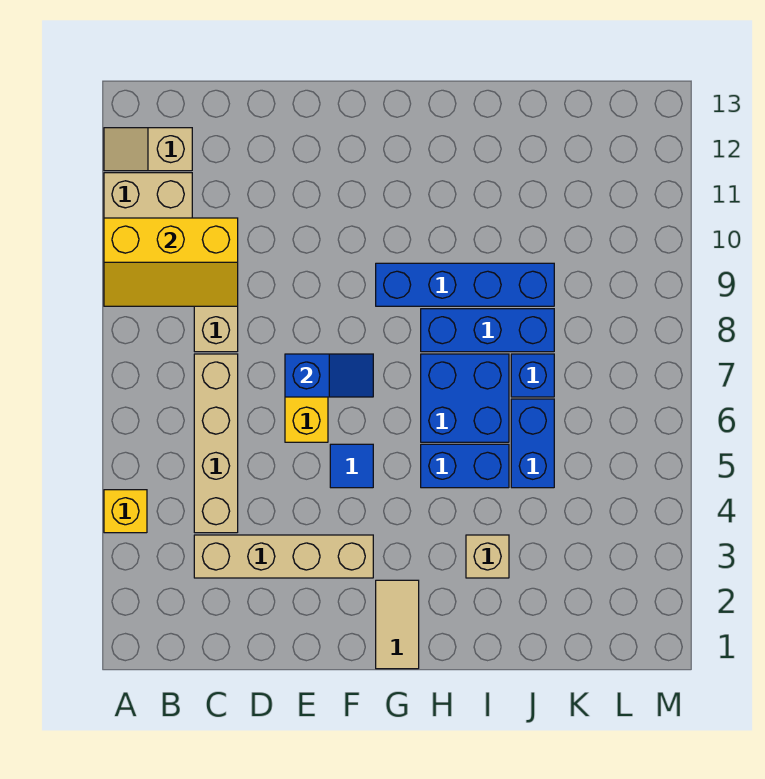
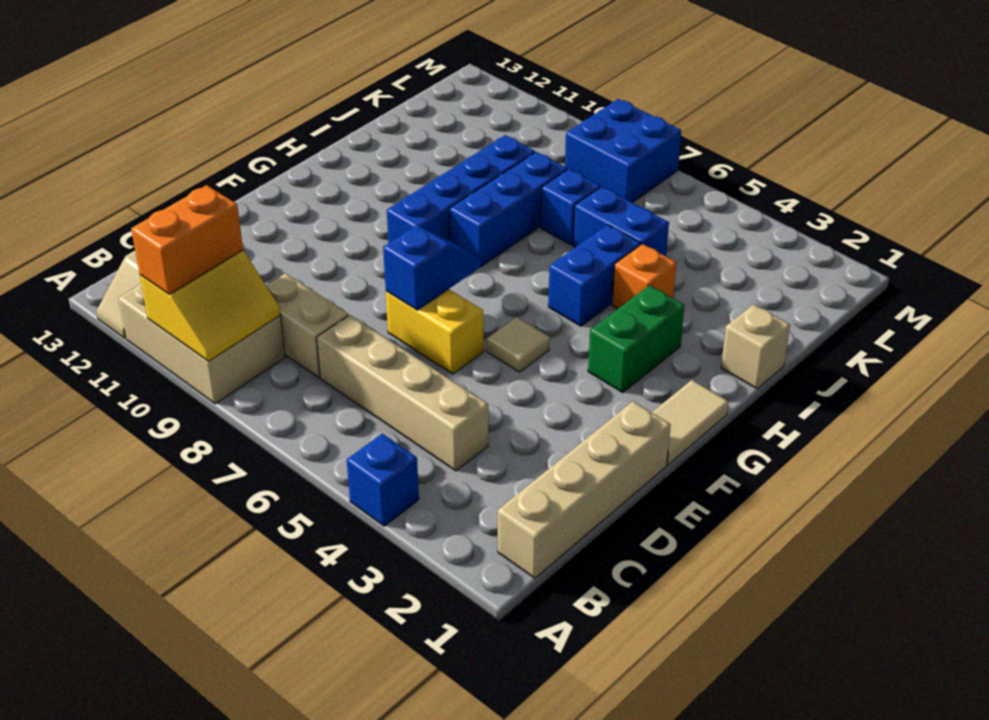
yellow brick A4 level 1 -> blue brick A4 level 1
yellow slope A9:C10 level 2 top 10 -> yellow slope A9:B10 level 2 top 10
none -> orange brick A10:B10 level 3
tan brick C3:F3 level 1 -> tan brick B1:E1 level 1
blue tile F5 level 1 -> tan tile F5 level 1
tan tile G1:G2 level 1 -> tan tile F1:G1 level 1
none -> green brick G3:H3 level 1
blue brick H6:I7 level 1 -> blue brick L7:M8 level 1
tan brick I3 level 1 -> tan brick I1 level 1
none -> orange brick I4 level 1

